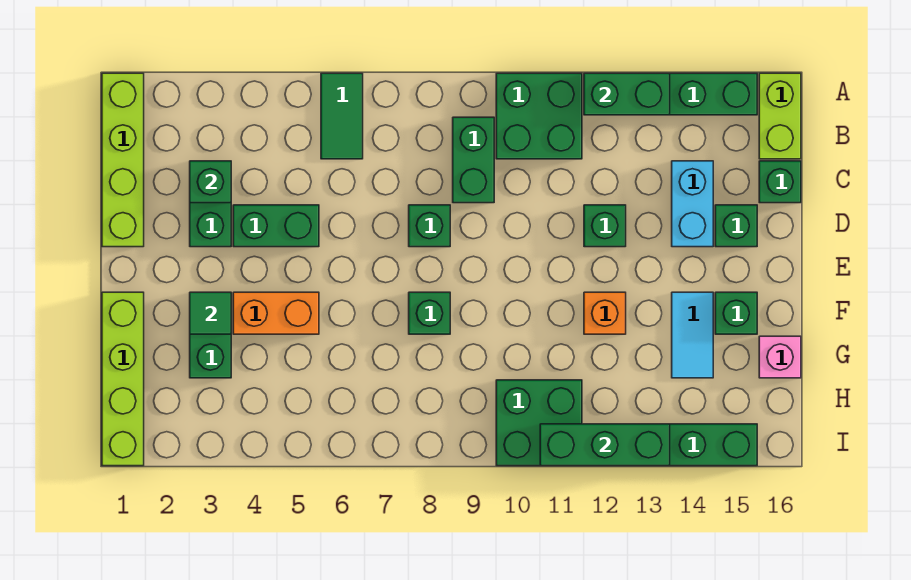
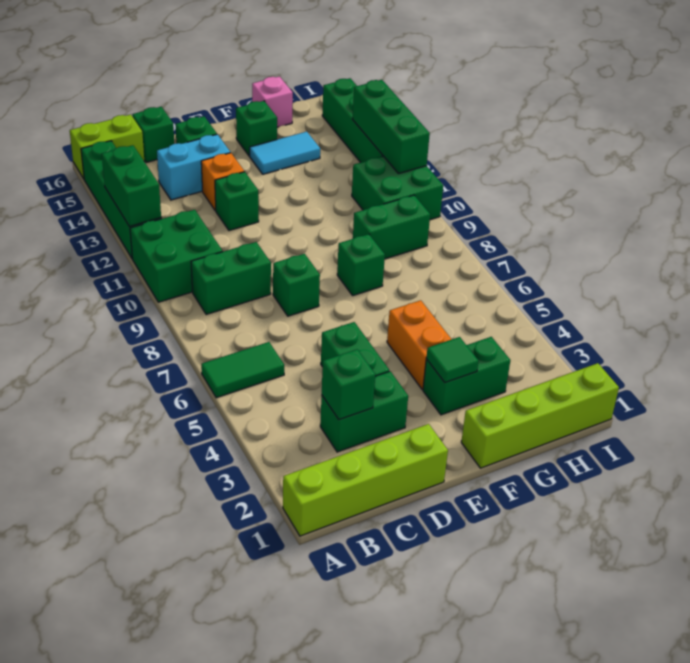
orange brick F12 level 1 -> orange brick D13 level 1
none -> green brick G9:H9 level 1

